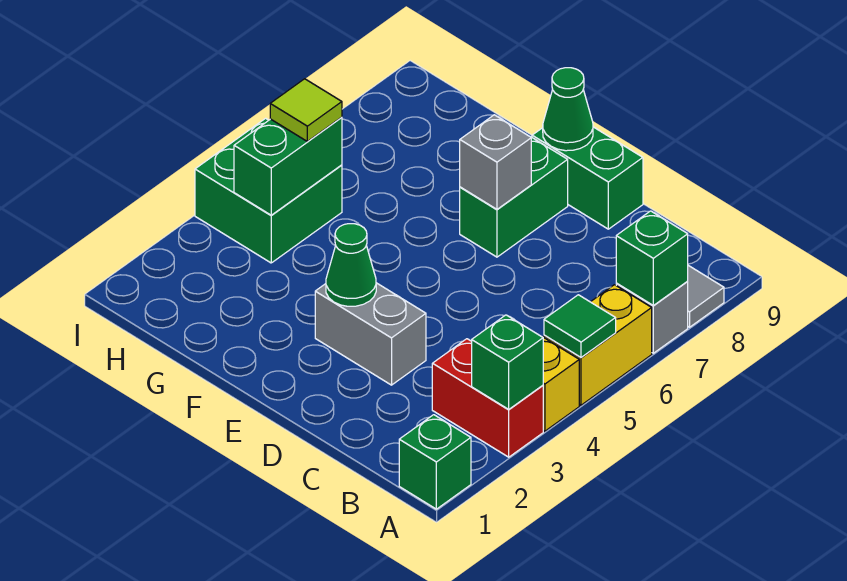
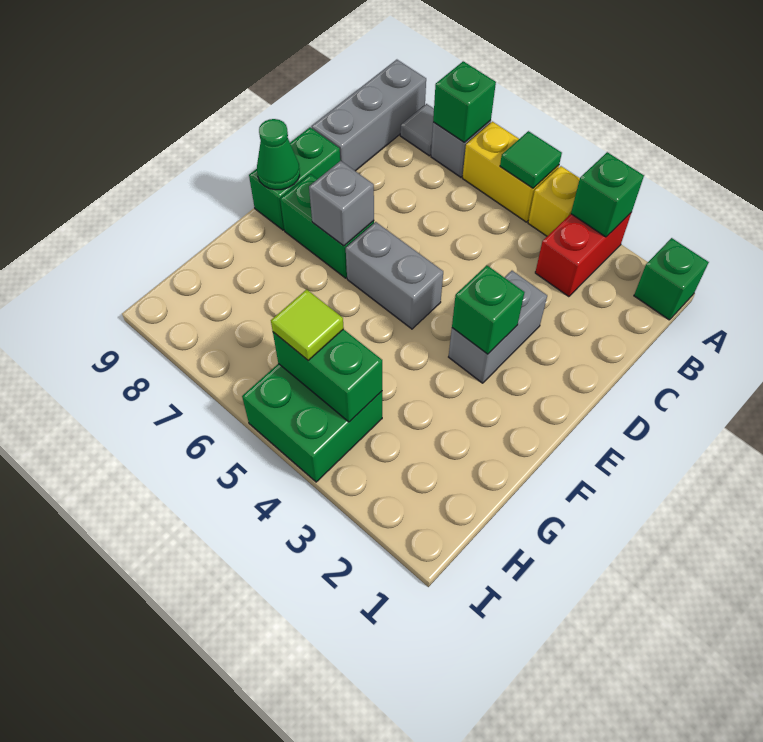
none -> grey brick A9:C9 level 1
green cone E3 level 2 -> green brick E3 level 2
none -> grey brick E5:E6 level 1

